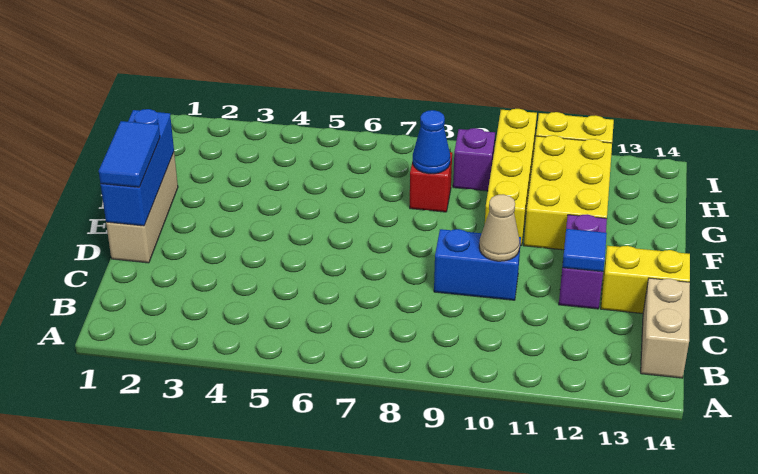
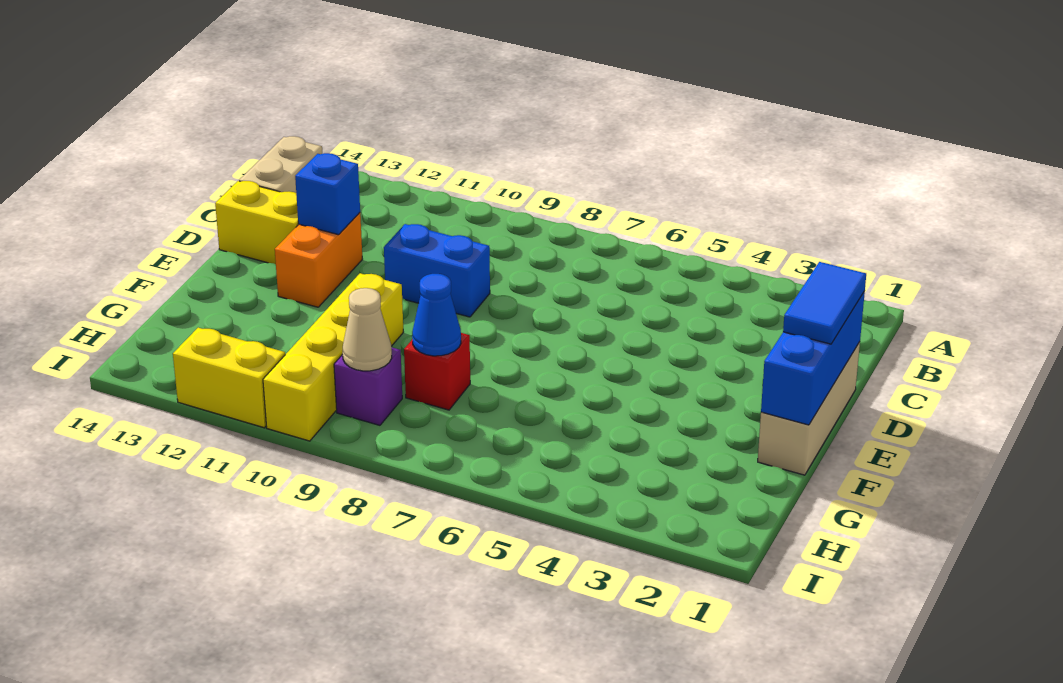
tan cone D10 level 2 -> tan cone H9 level 2
purple brick D12:E12 level 1 -> orange brick D12:E12 level 1
blue tile D12 level 2 -> blue brick D12 level 2
yellow brick F11:H12 level 1 -> none

